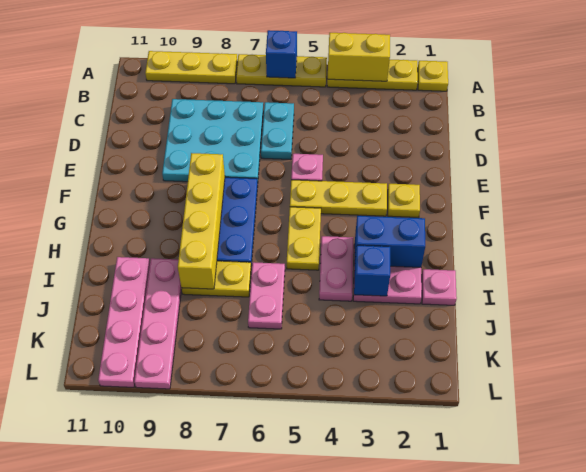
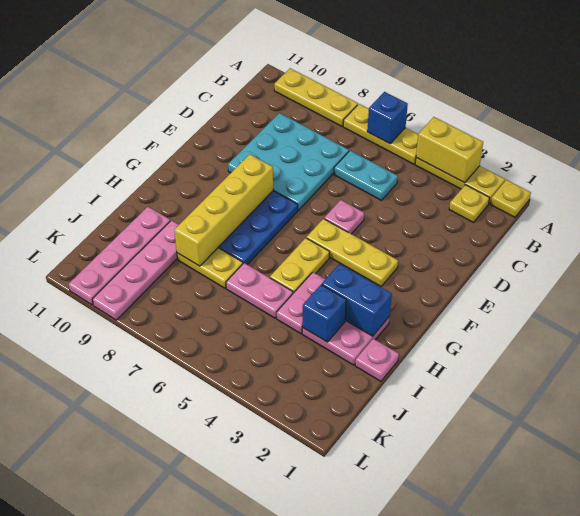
cyan plate C6:D6 level 1 -> cyan plate C5:C6 level 1
yellow plate F2 level 1 -> yellow plate B2 level 1
pink plate I6:J6 level 1 -> pink plate I5:I6 level 1

